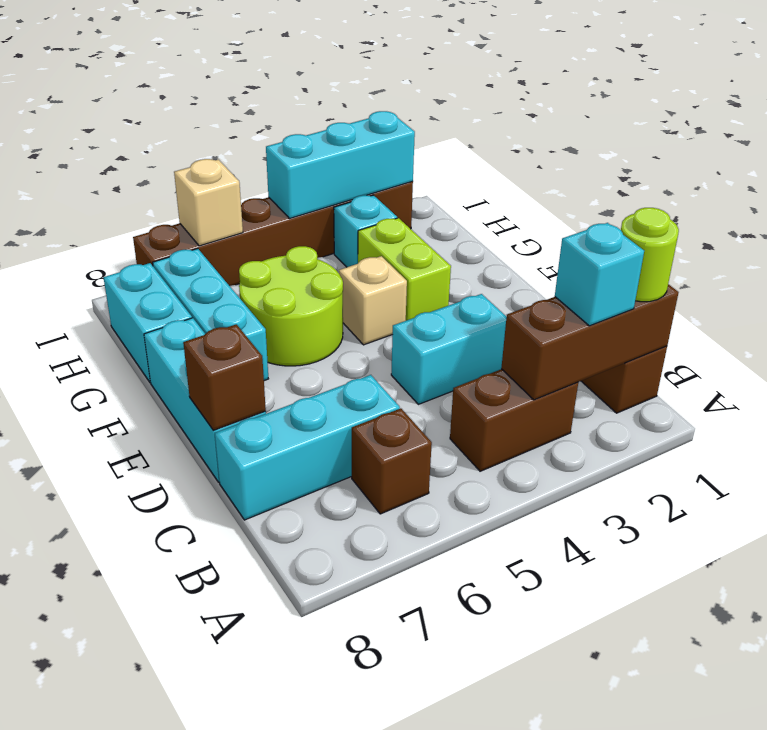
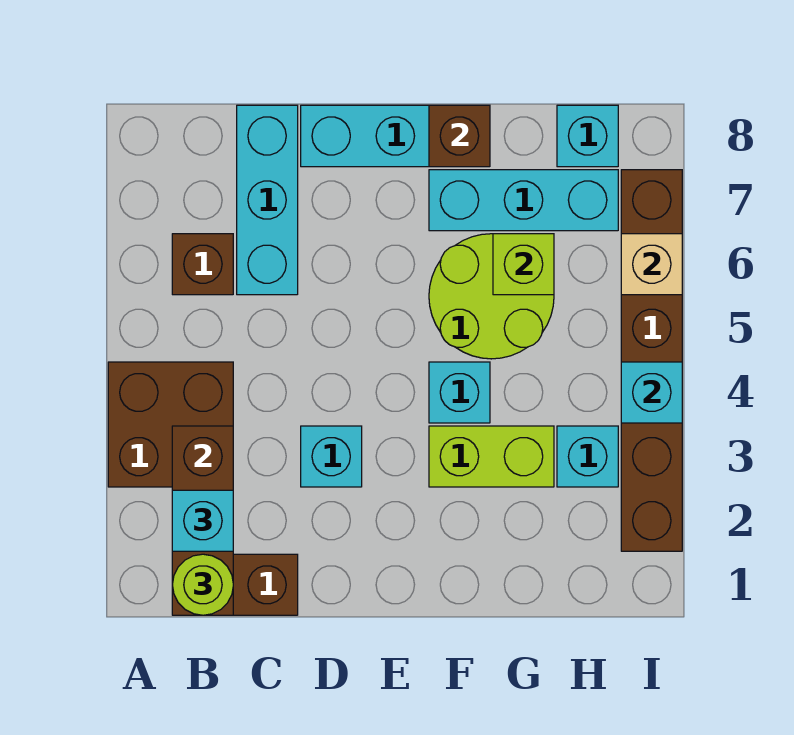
brown brick B3:B4 level 1 -> brown brick A3:B4 level 1
cyan brick D3:D4 level 1 -> cyan brick D3 level 1
brown brick D8 level 2 -> brown brick F8 level 2
tan brick F4 level 1 -> cyan brick F4 level 1
none -> lime brick G6 level 2
cyan brick G8:H8 level 1 -> cyan brick H8 level 1
cyan brick I2:I4 level 2 -> cyan brick I4 level 2

